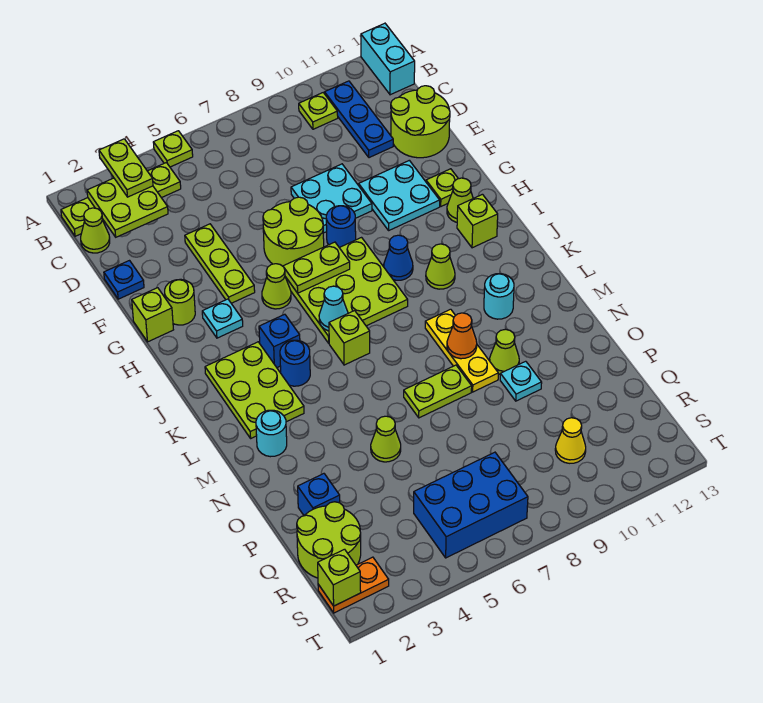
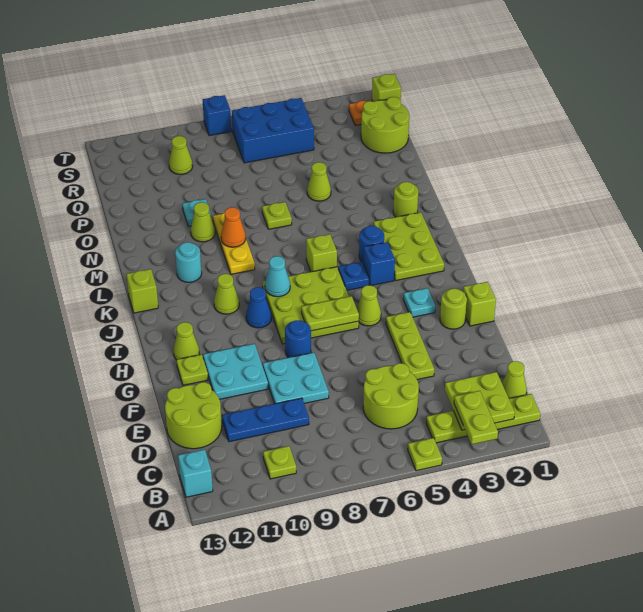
cyan brick A13:B13 level 1 -> cyan brick B13 level 1
blue plate B11:D11 level 1 -> blue plate D9:D11 level 1
blue plate E1 level 1 -> blue plate J5 level 1
lime round brick F6:G7 level 1 -> lime round brick C5:D6 level 1
lime brick I12 level 1 -> lime brick K13 level 1
cyan cone J6 level 2 -> cyan cone J8 level 2
cyan round brick M2 level 1 -> lime round brick M2 level 1
lime plate N7:N8 level 1 -> lime plate N7 level 1
blue brick P2 level 1 -> blue brick T8 level 1
yellow cone R10 level 1 -> lime cone R10 level 1

